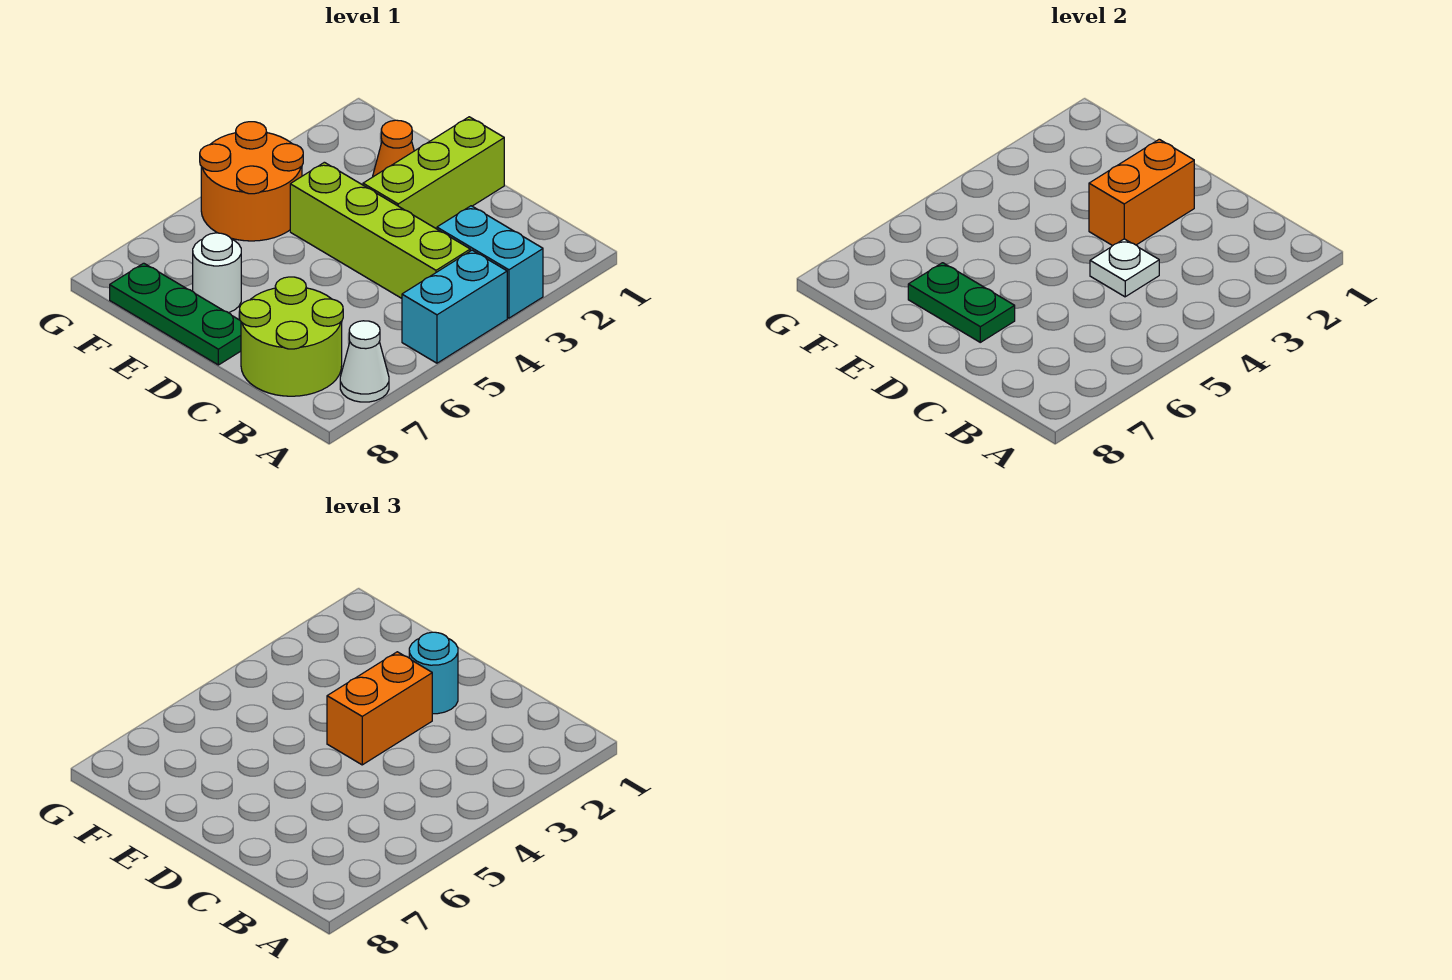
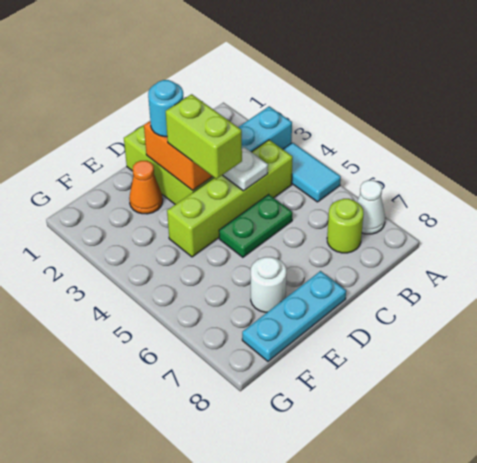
cyan brick A4:A5 level 1 -> cyan tile A4:A5 level 1
lime round brick B7:C8 level 1 -> lime round brick B7 level 1
orange brick D3:D4 level 3 -> lime brick D3:D4 level 3
green plate D7:E7 level 2 -> green plate C5:D5 level 1
green plate D8:F8 level 1 -> cyan plate D8:F8 level 1
orange round brick F4:G5 level 1 -> none

